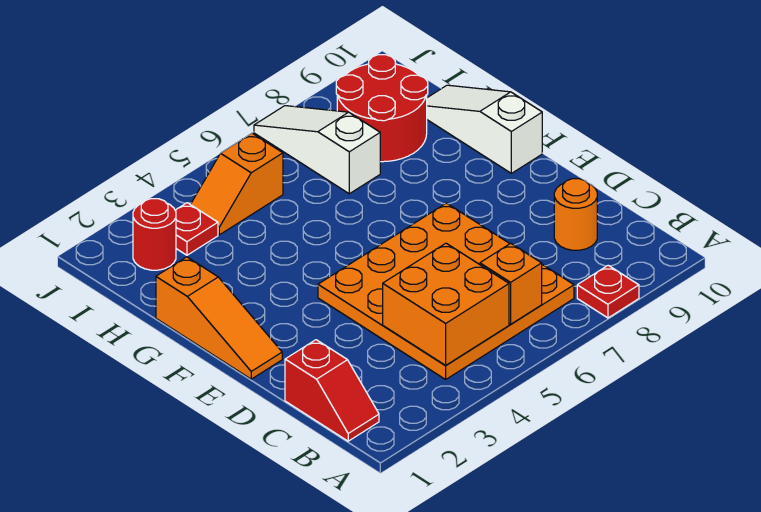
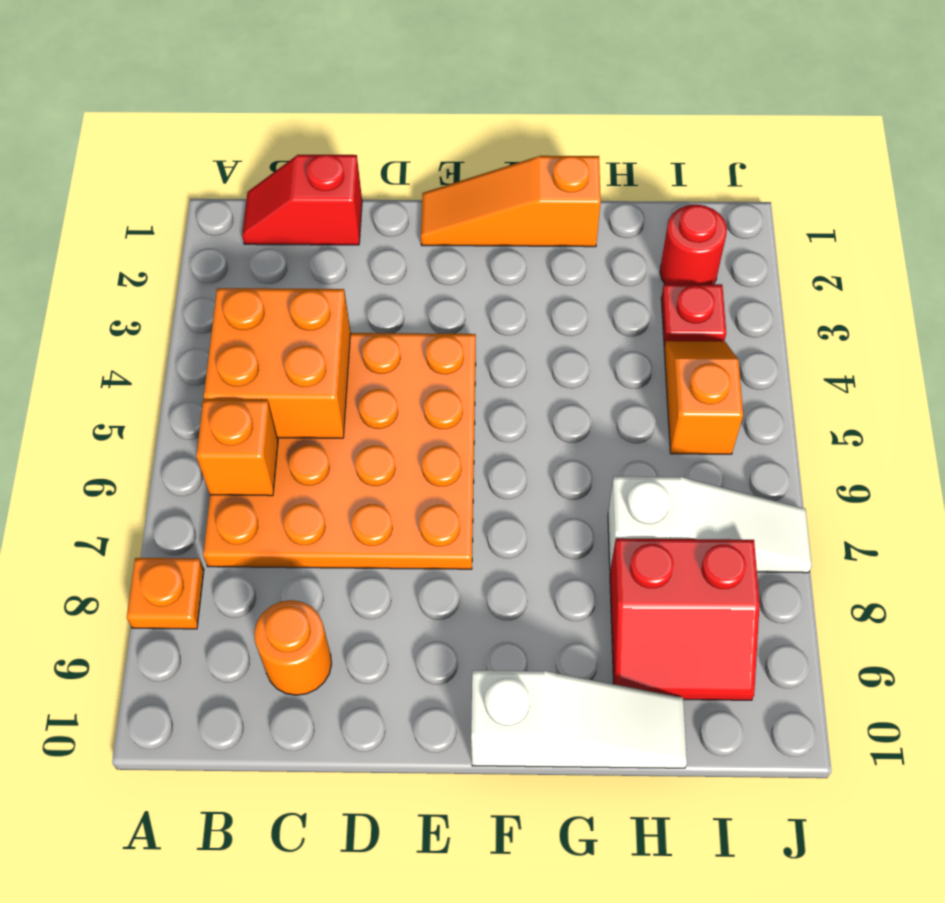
red plate A8 level 1 -> orange plate A8 level 1
red round brick H8:I9 level 1 -> red slope H8:I9 level 1 top 8

